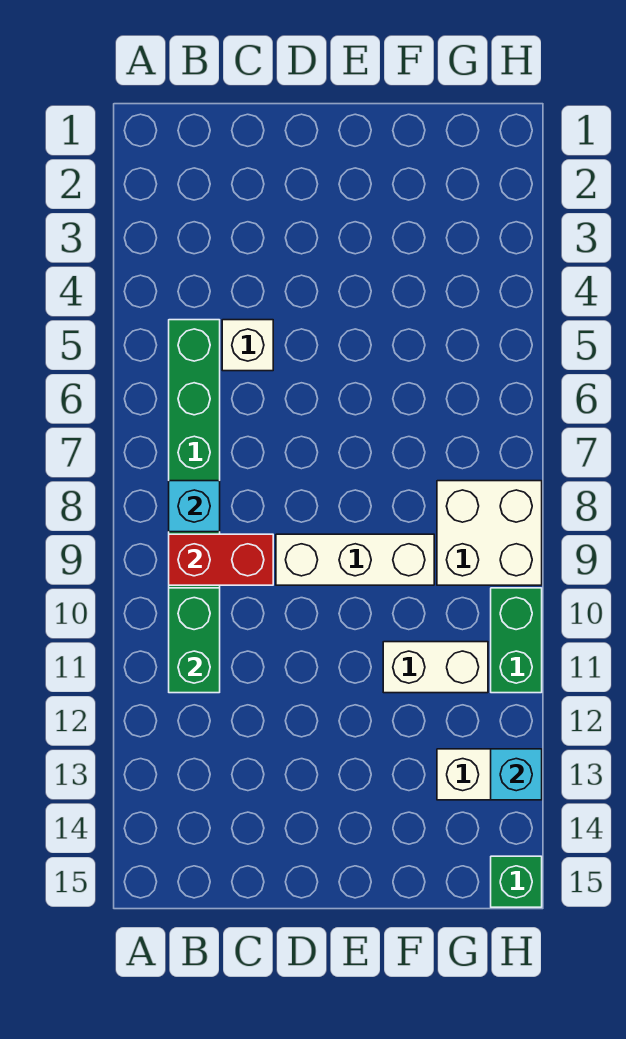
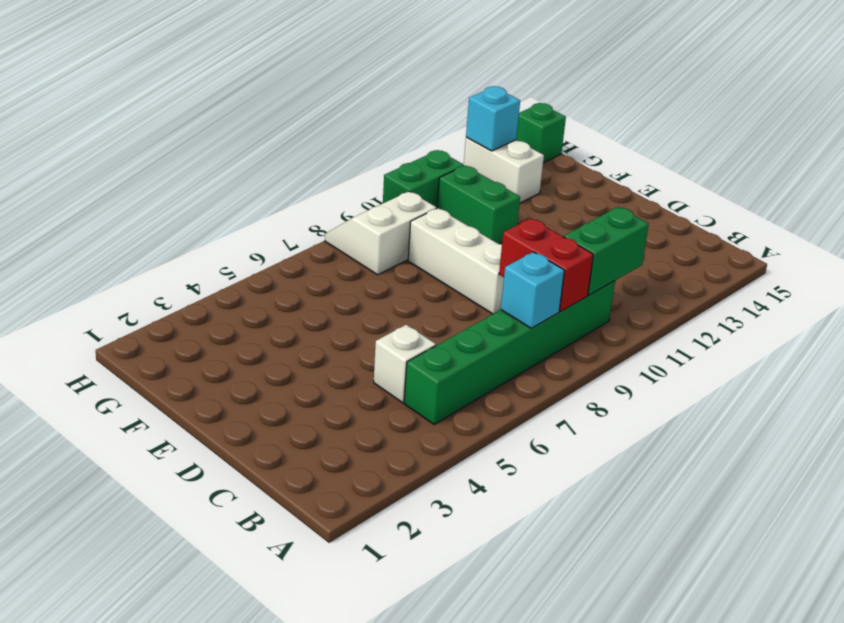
white brick F11:G11 level 1 -> green brick F11:G11 level 1
white brick G8:H9 level 1 -> white slope G8:H9 level 1 top G

